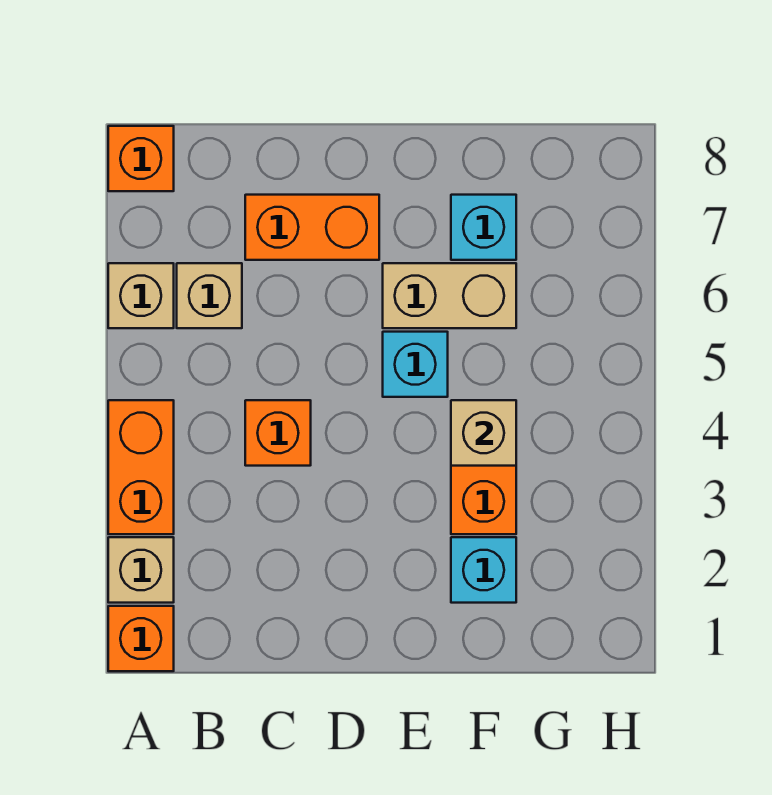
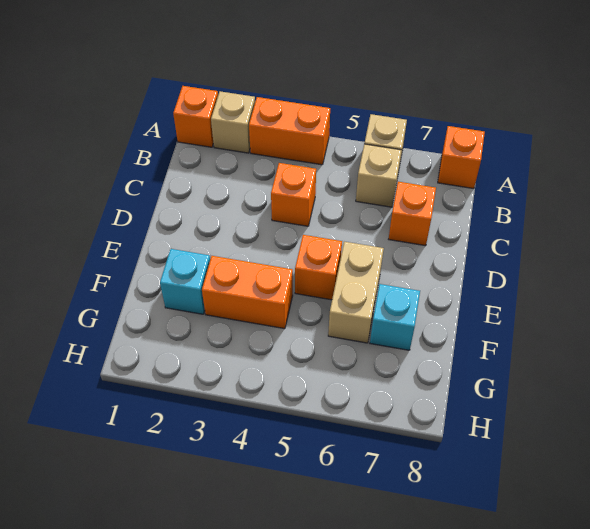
orange brick C7:D7 level 1 -> orange brick C7 level 1
cyan brick E5 level 1 -> orange brick E5 level 1
tan brick F4 level 2 -> none

